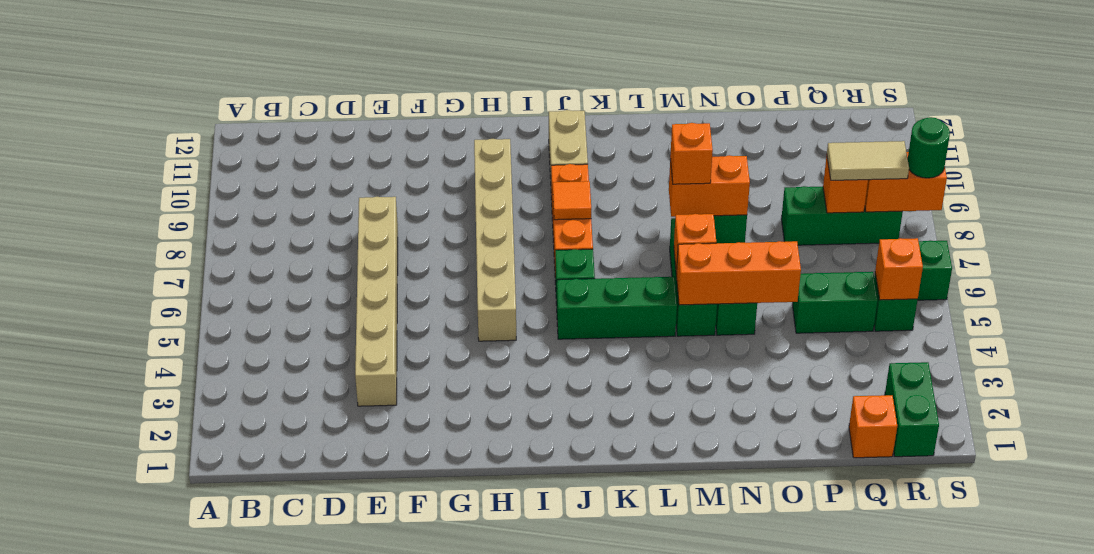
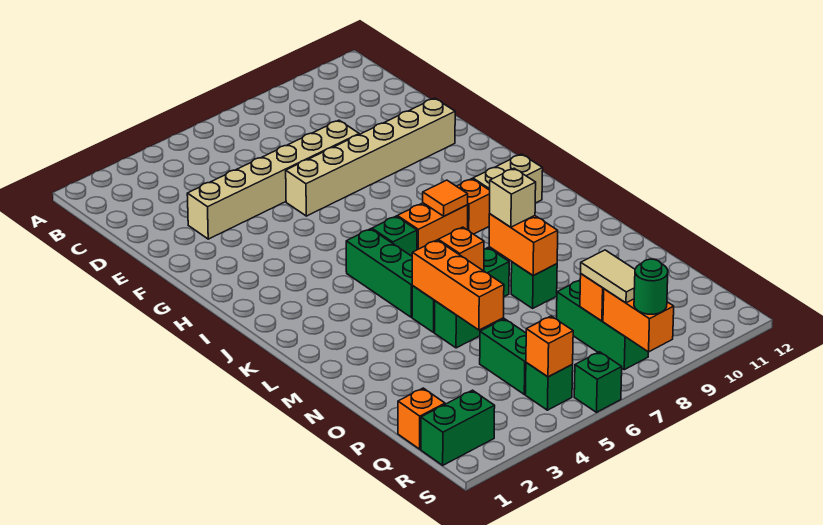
tan brick H5:H10 level 1 -> tan brick F6:F11 level 1
orange brick M8 level 3 -> tan brick M8 level 3

